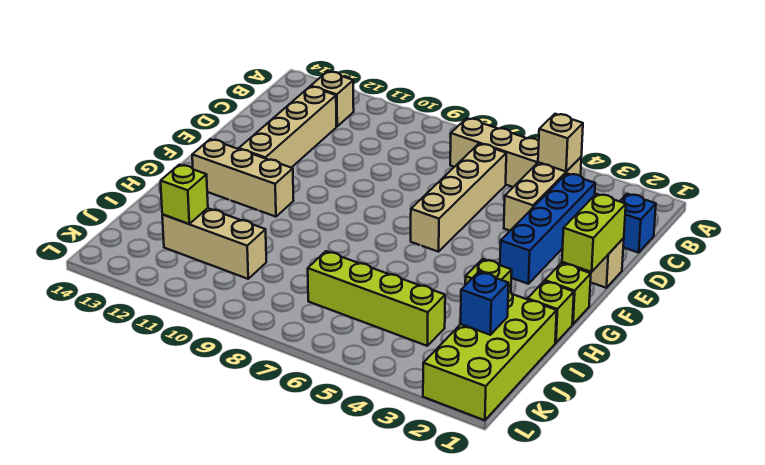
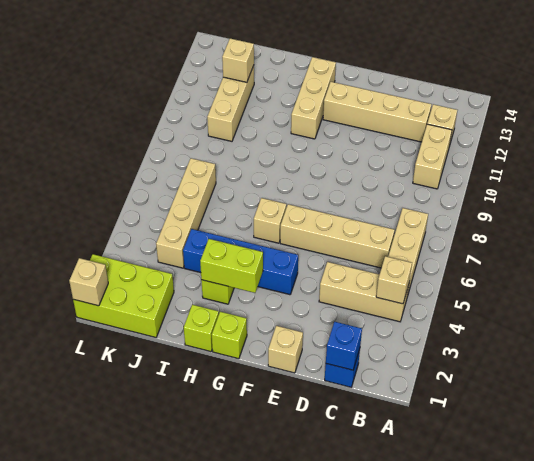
none -> tan brick B10:B11 level 1
blue brick C3:F3 level 1 -> blue brick F4:I4 level 1
lime brick E1:F1 level 2 -> lime brick G3:H3 level 2
none -> tan brick G6 level 1
lime brick I1:L2 level 1 -> lime brick J1:L2 level 1
blue brick J2 level 2 -> blue brick C1 level 2
lime brick J4:J7 level 1 -> tan brick J4:J7 level 1
lime brick J12 level 2 -> tan brick J12 level 2
none -> tan brick L1 level 2

